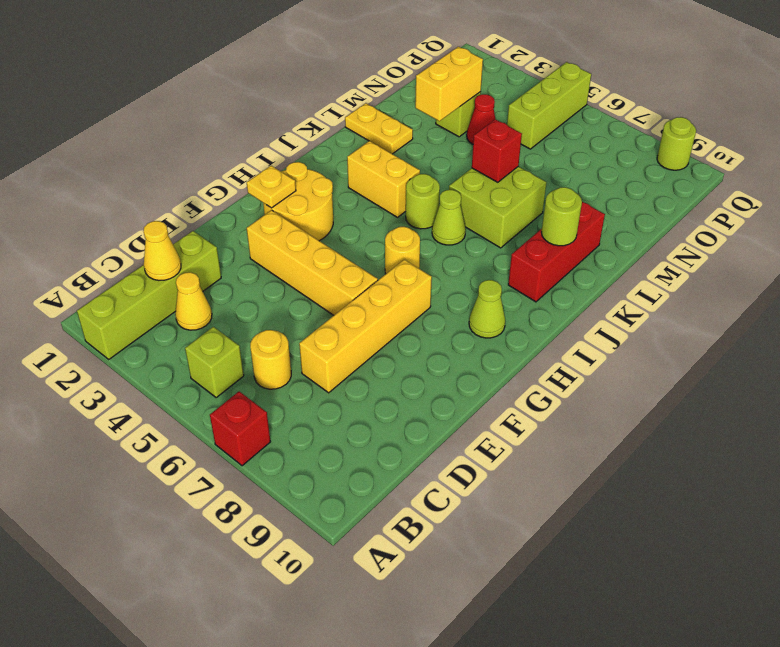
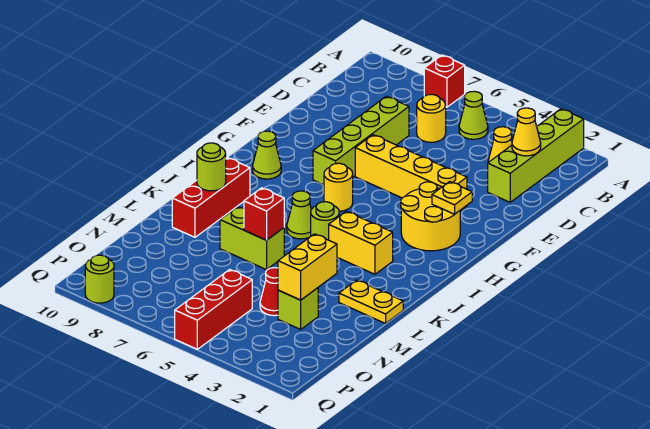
lime brick B5 level 1 -> lime cone B5 level 1
yellow brick D7:G7 level 1 -> lime brick D7:G7 level 1
lime brick K6:L7 level 1 -> lime brick L6:L7 level 1
lime brick O5:Q5 level 1 -> red brick O5:Q5 level 1

